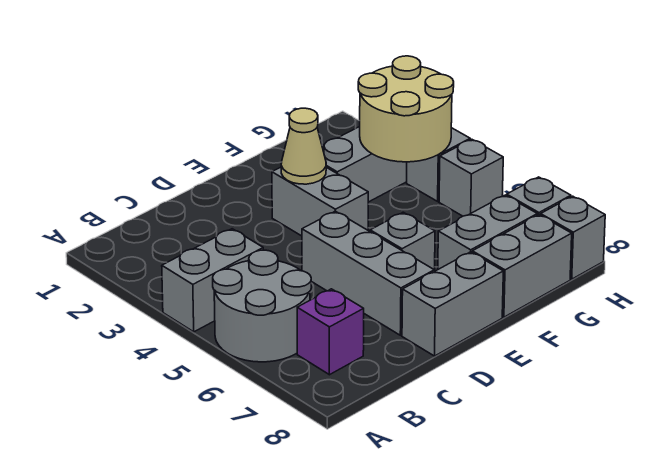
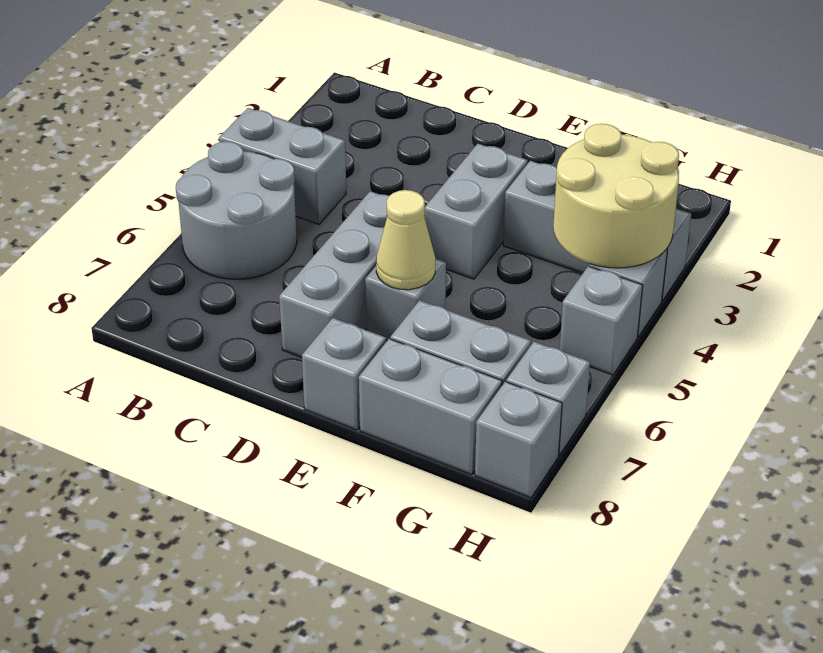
purple brick B7 level 1 -> none
grey brick D8:E8 level 1 -> grey brick E8 level 1
tan cone E3 level 2 -> tan cone E6 level 2

